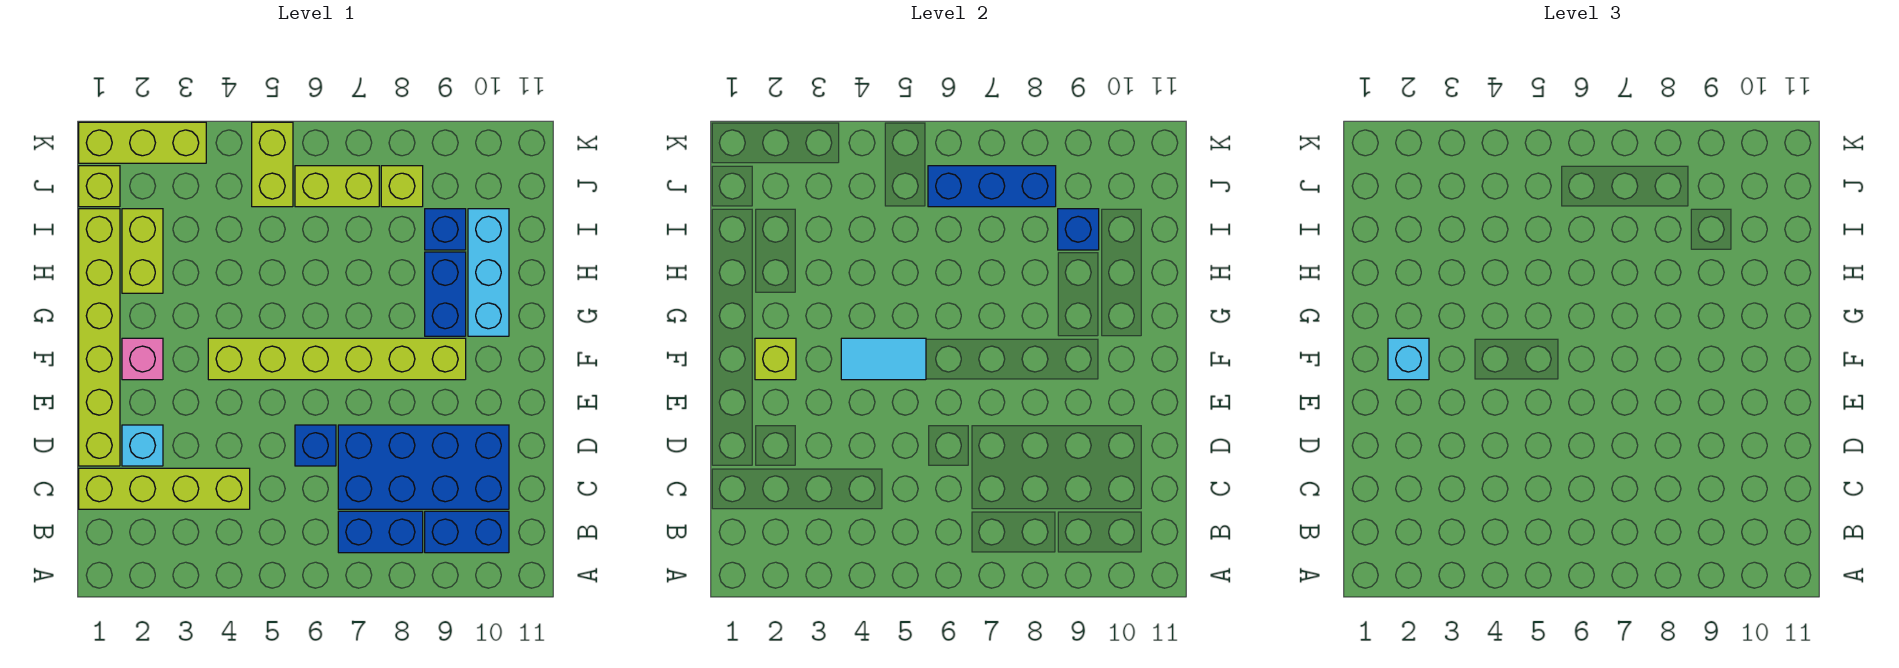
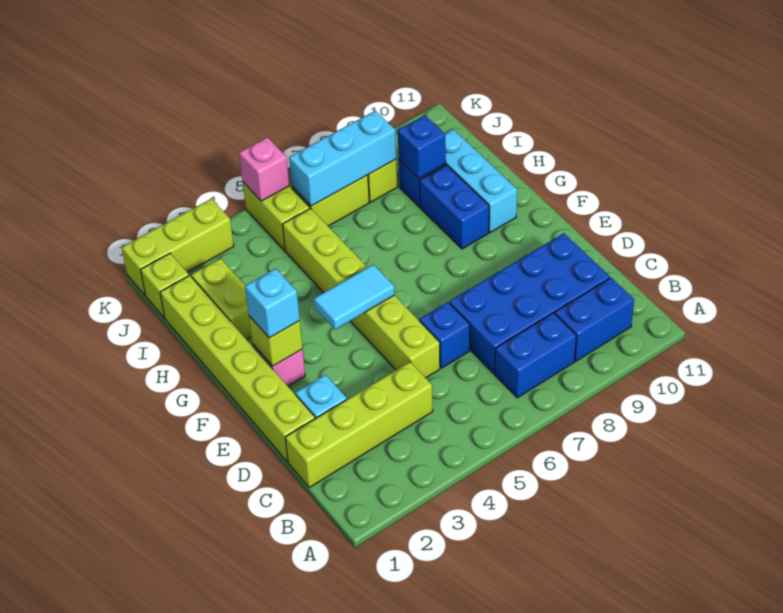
lime brick F4:F9 level 1 -> lime brick D5:I5 level 1
blue brick J6:J8 level 2 -> cyan brick J6:J8 level 2
none -> pink brick K5 level 2

